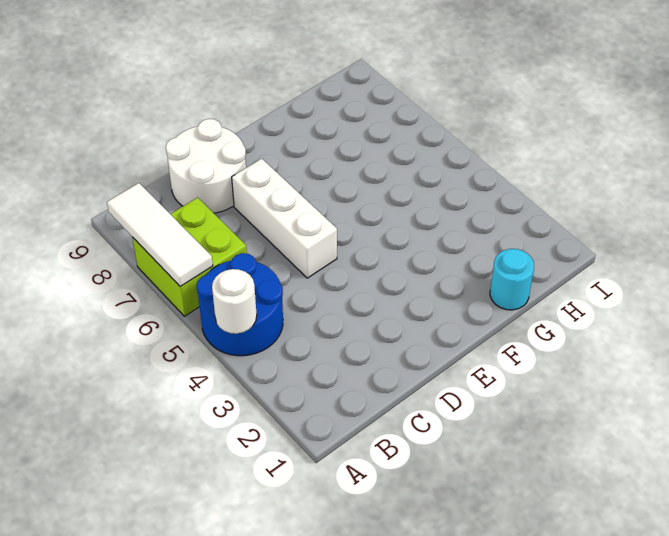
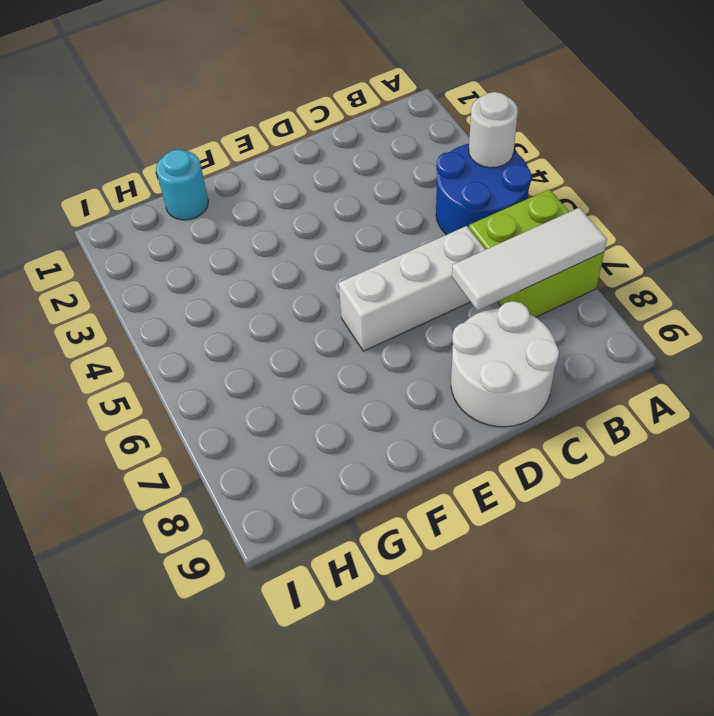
white tile A6:A8 level 2 -> white tile A7:C7 level 2
white brick D5:D7 level 1 -> white brick C6:E6 level 1

